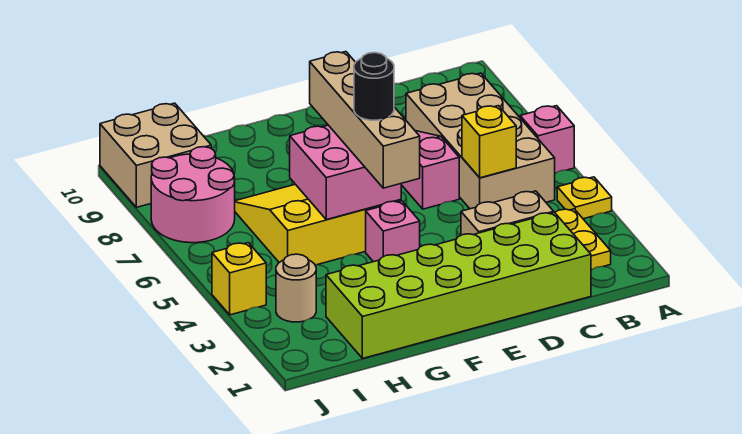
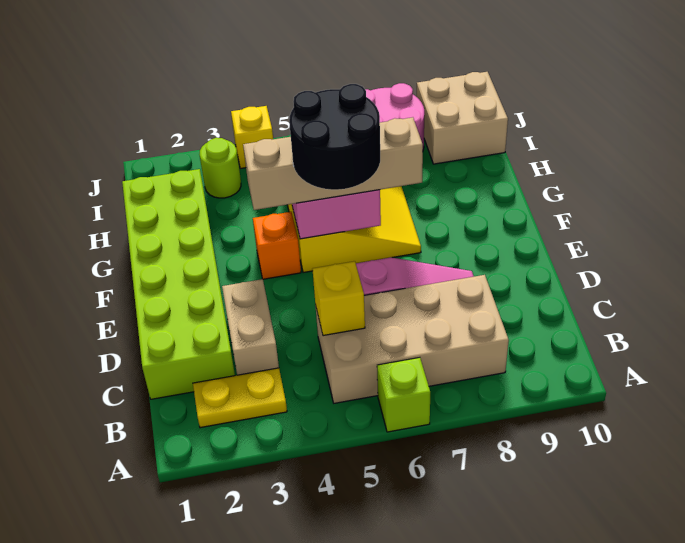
yellow plate A4 level 1 -> none
pink brick A6 level 1 -> lime brick A6 level 1
pink brick F4 level 1 -> orange brick F4 level 1
black round brick F5 level 4 -> black round brick E5:F6 level 4
tan round brick I3 level 1 -> lime round brick I3 level 1

